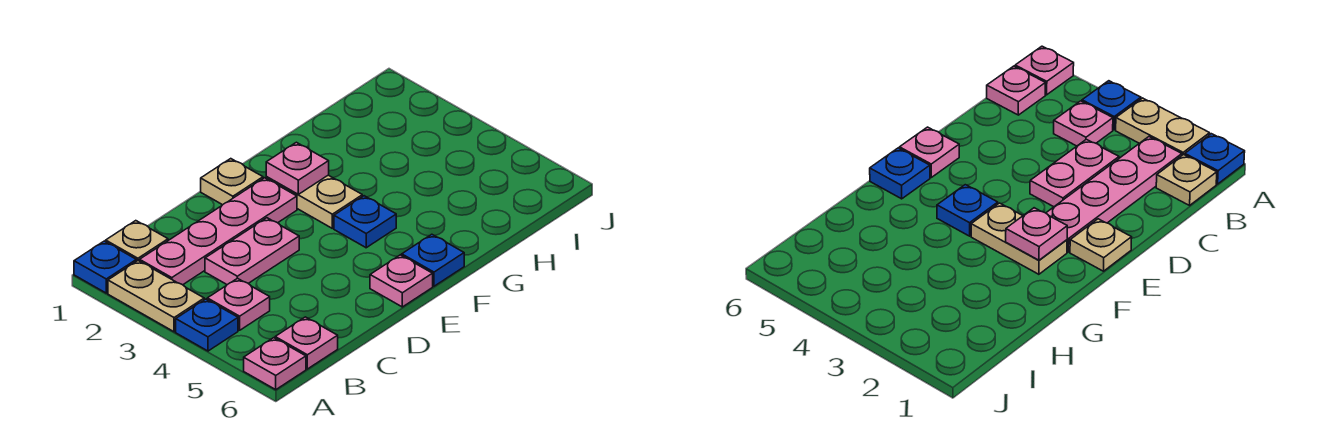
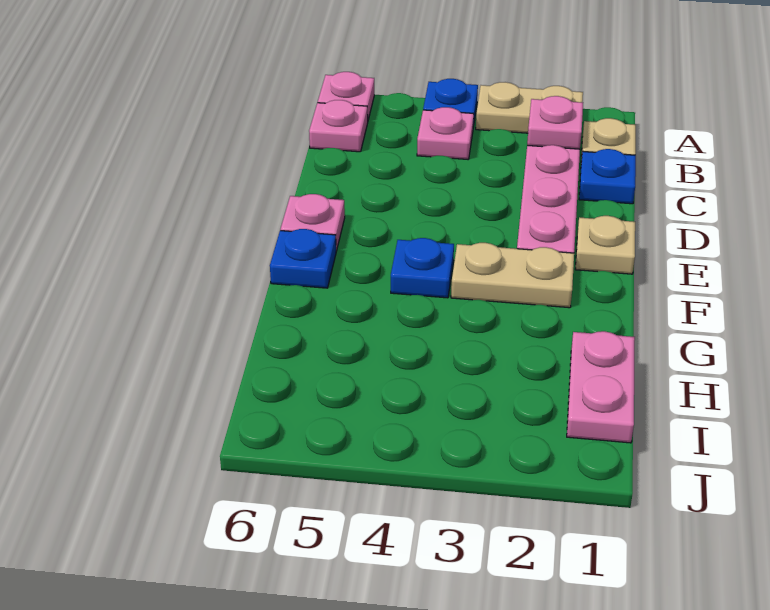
blue plate A1 level 1 -> blue plate C1 level 1
pink plate C3:D3 level 1 -> pink plate H1:I1 level 1
pink plate F2 level 2 -> pink plate B2 level 2

